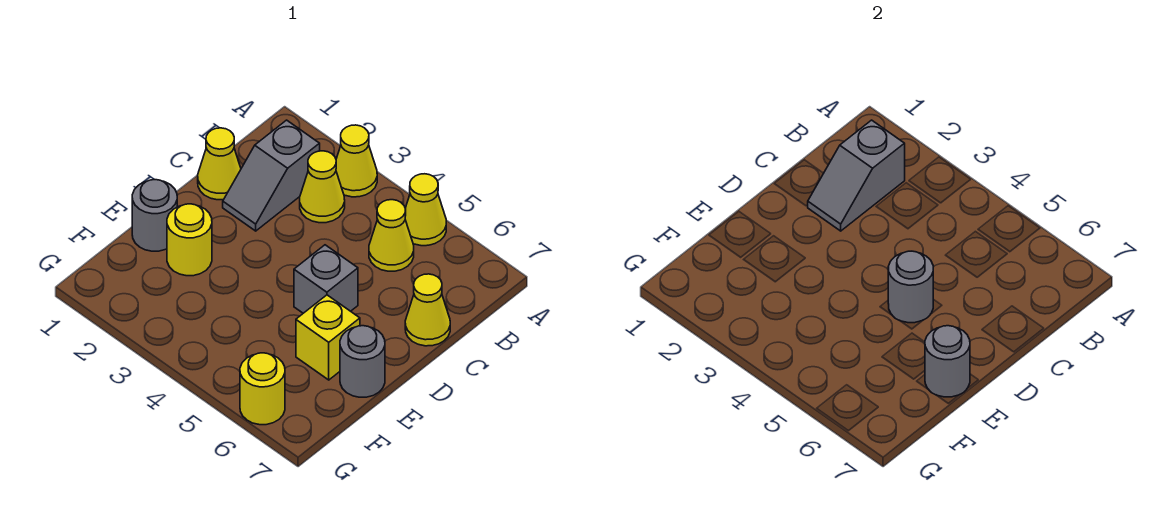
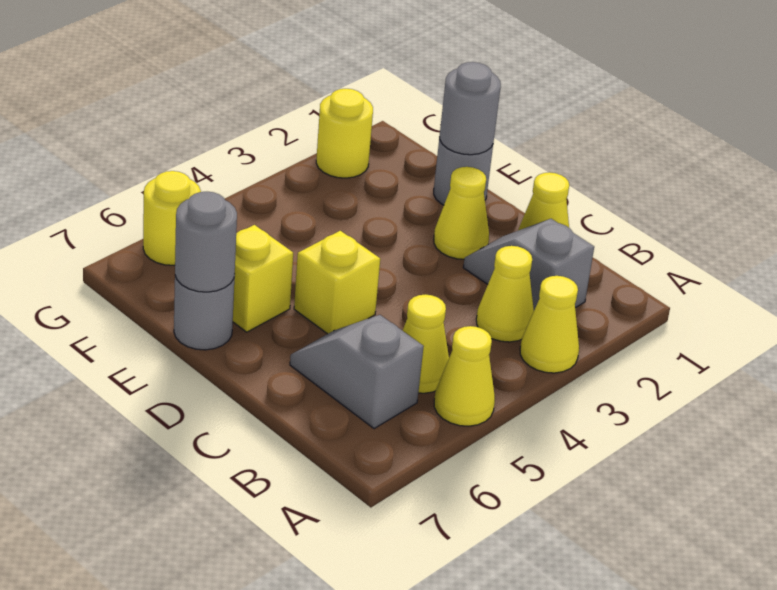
grey slope B2:C2 level 2 top B -> grey slope B6:C6 level 1 top B
yellow cone C7 level 1 -> yellow cone D2 level 1
grey brick D5 level 1 -> yellow brick D5 level 1
grey round brick D5 level 2 -> grey round brick E1 level 2
yellow round brick E2 level 1 -> yellow round brick G2 level 1

